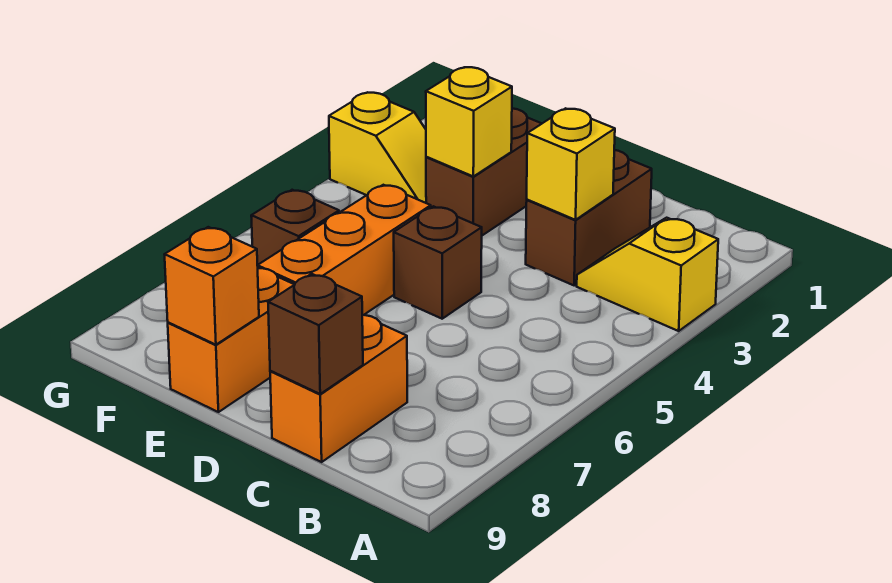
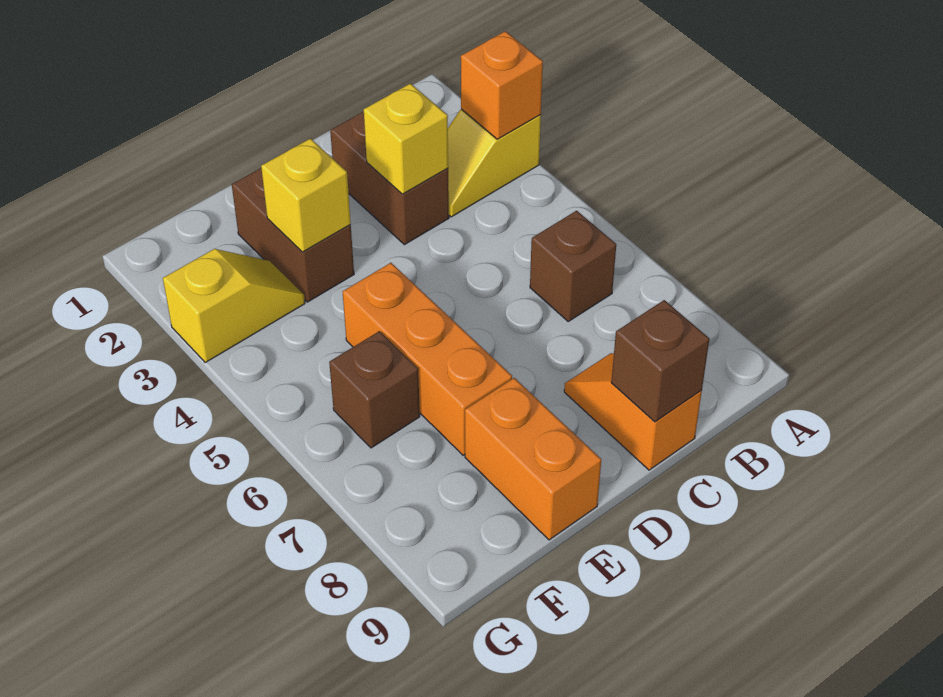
orange brick C8:C9 level 1 -> orange slope C8:C9 level 1 top 9
brown brick D5 level 1 -> brown brick B6 level 1
orange brick E9 level 2 -> orange brick A3 level 2

